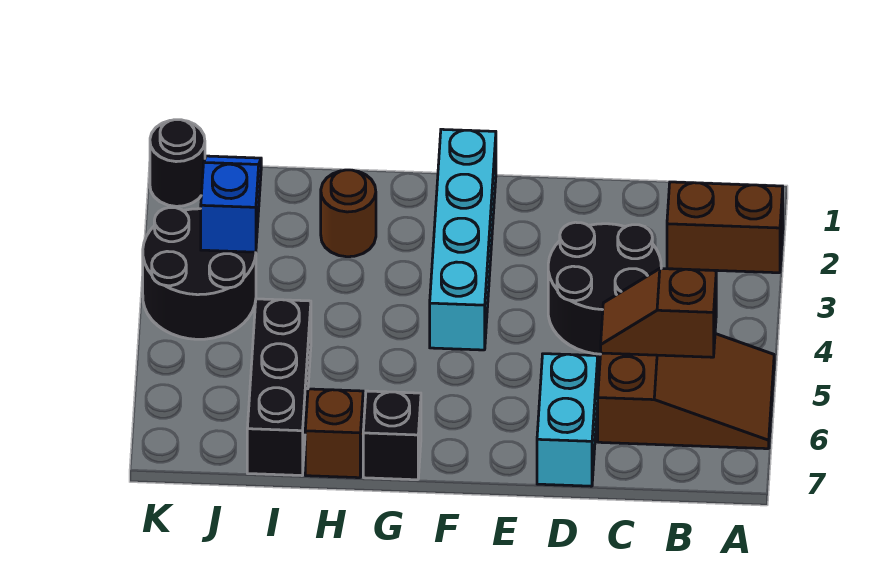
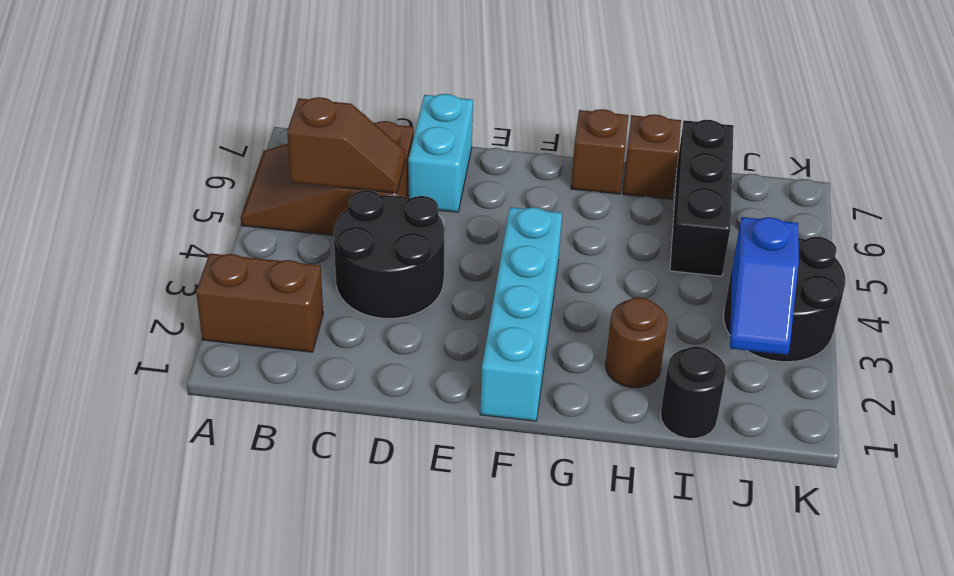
black brick G7 level 1 -> brown brick G7 level 1
black round brick K1 level 1 -> black round brick I1 level 1

